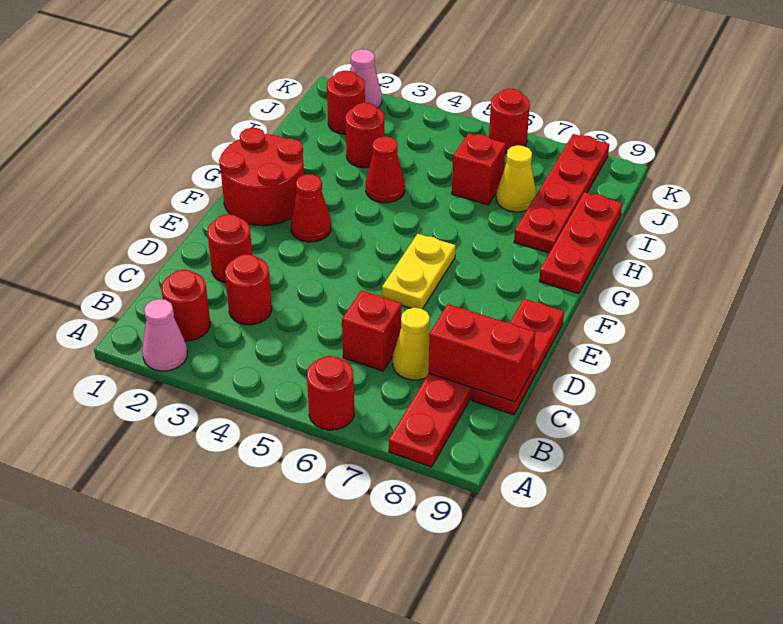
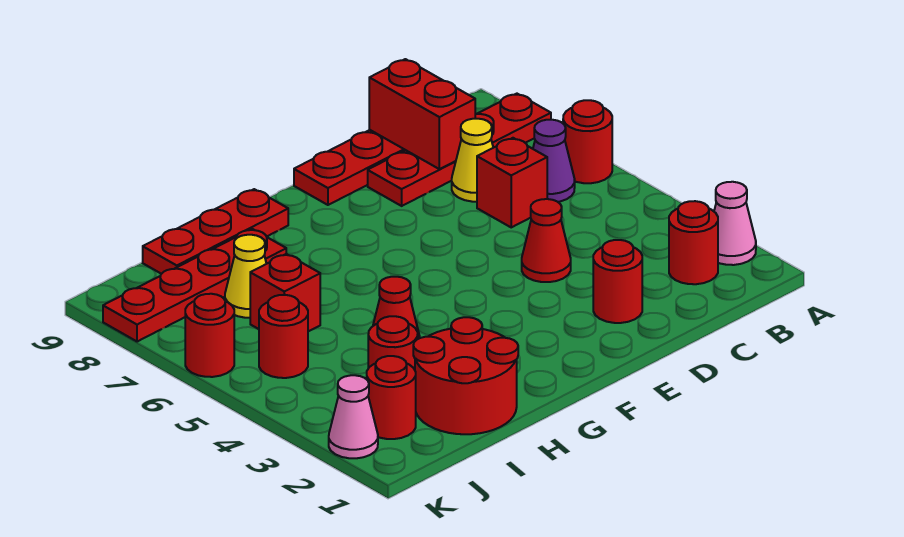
none -> purple cone B6 level 1
red round brick C3 level 1 -> red round brick J5 level 1
yellow plate E6:F6 level 1 -> none
red round brick F1:G2 level 1 -> red round brick H1:I2 level 1
red cone F3 level 1 -> red cone D4 level 1

